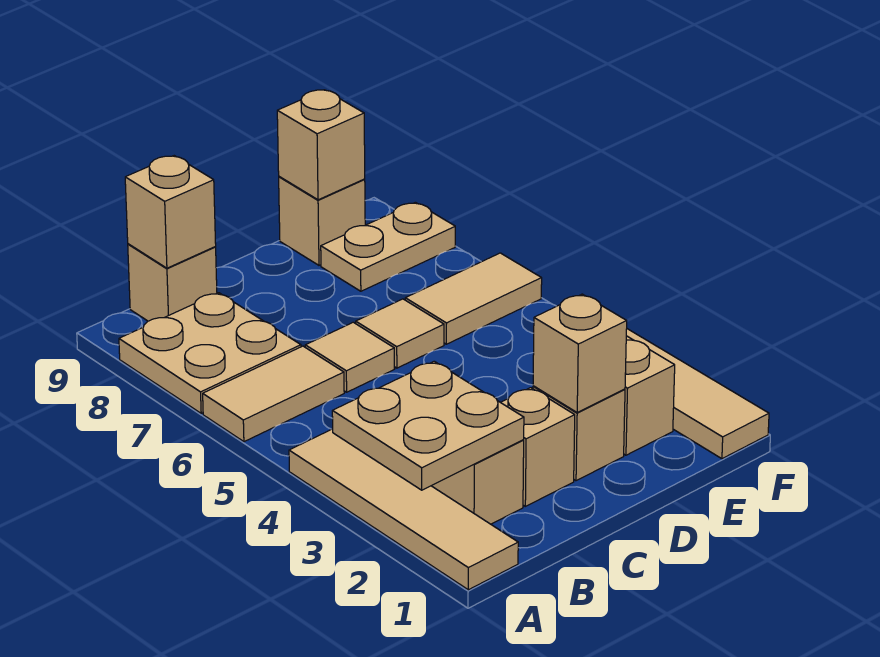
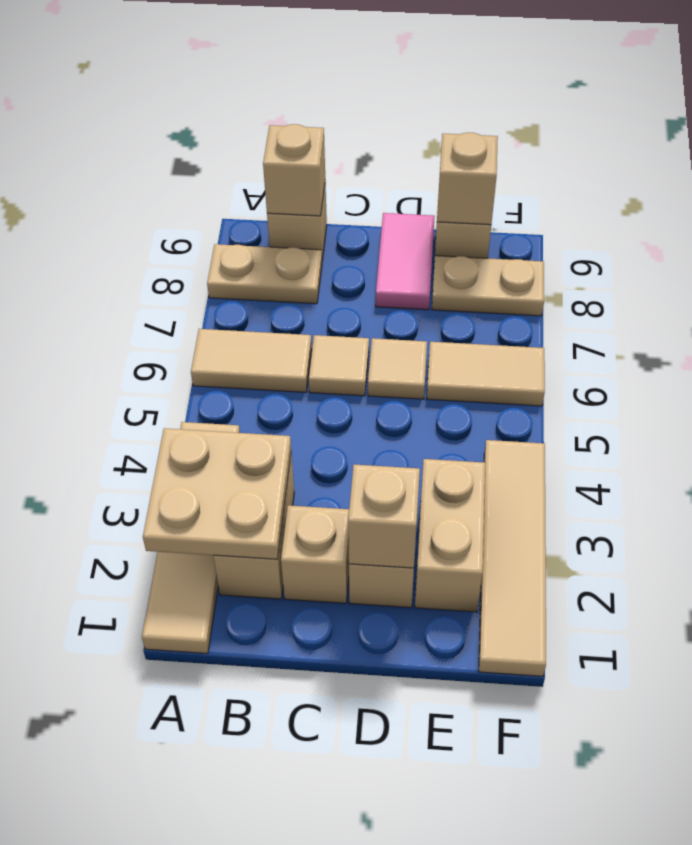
tan plate A7:B8 level 1 -> tan plate A8:B8 level 1
none -> pink tile D8:D9 level 1

